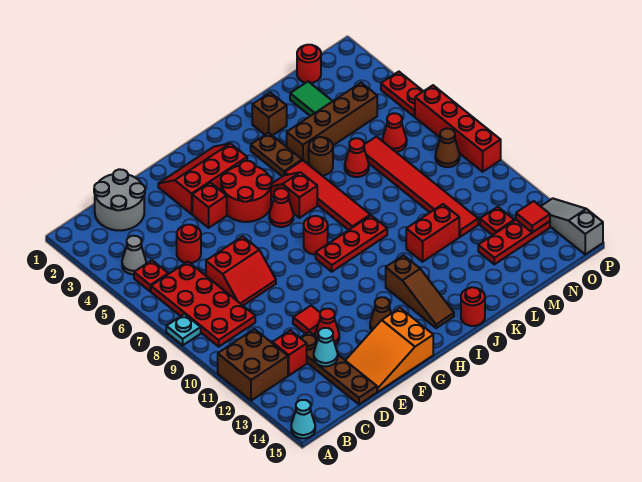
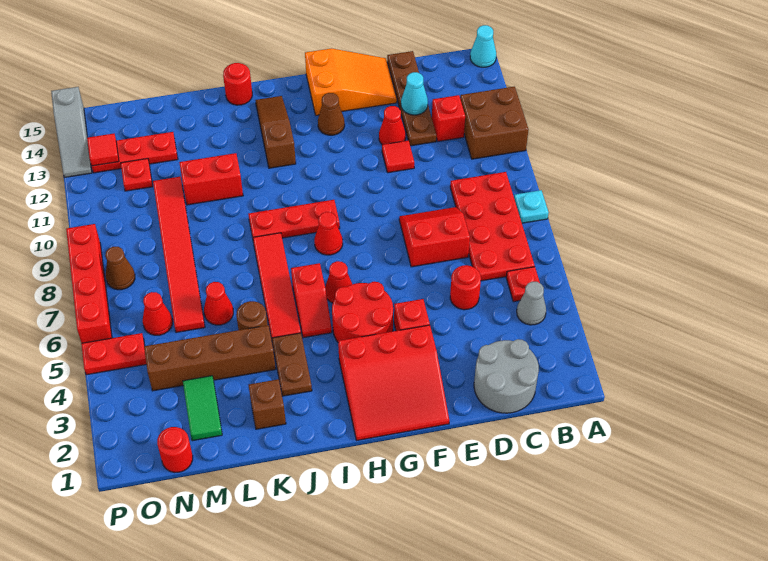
red slope F2:H3 level 1 top 3 -> red slope F1:H3 level 1 top 3
red round brick H8 level 1 -> red cone H8 level 1
red plate P4:P5 level 1 -> red plate O5:P5 level 1

